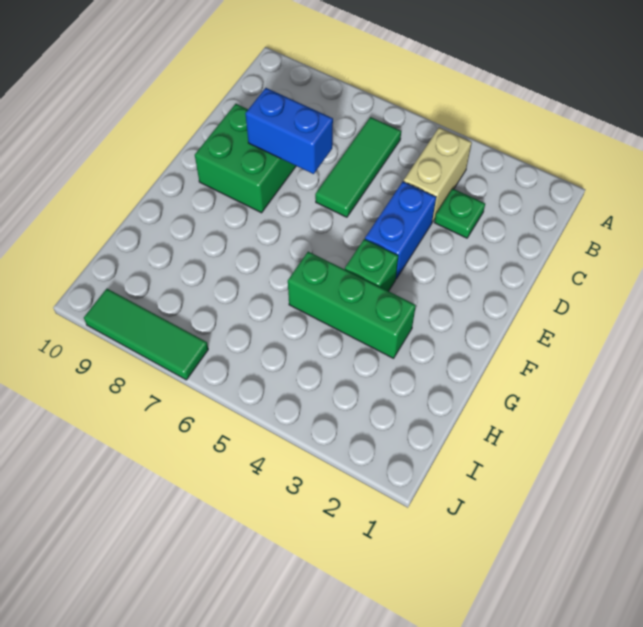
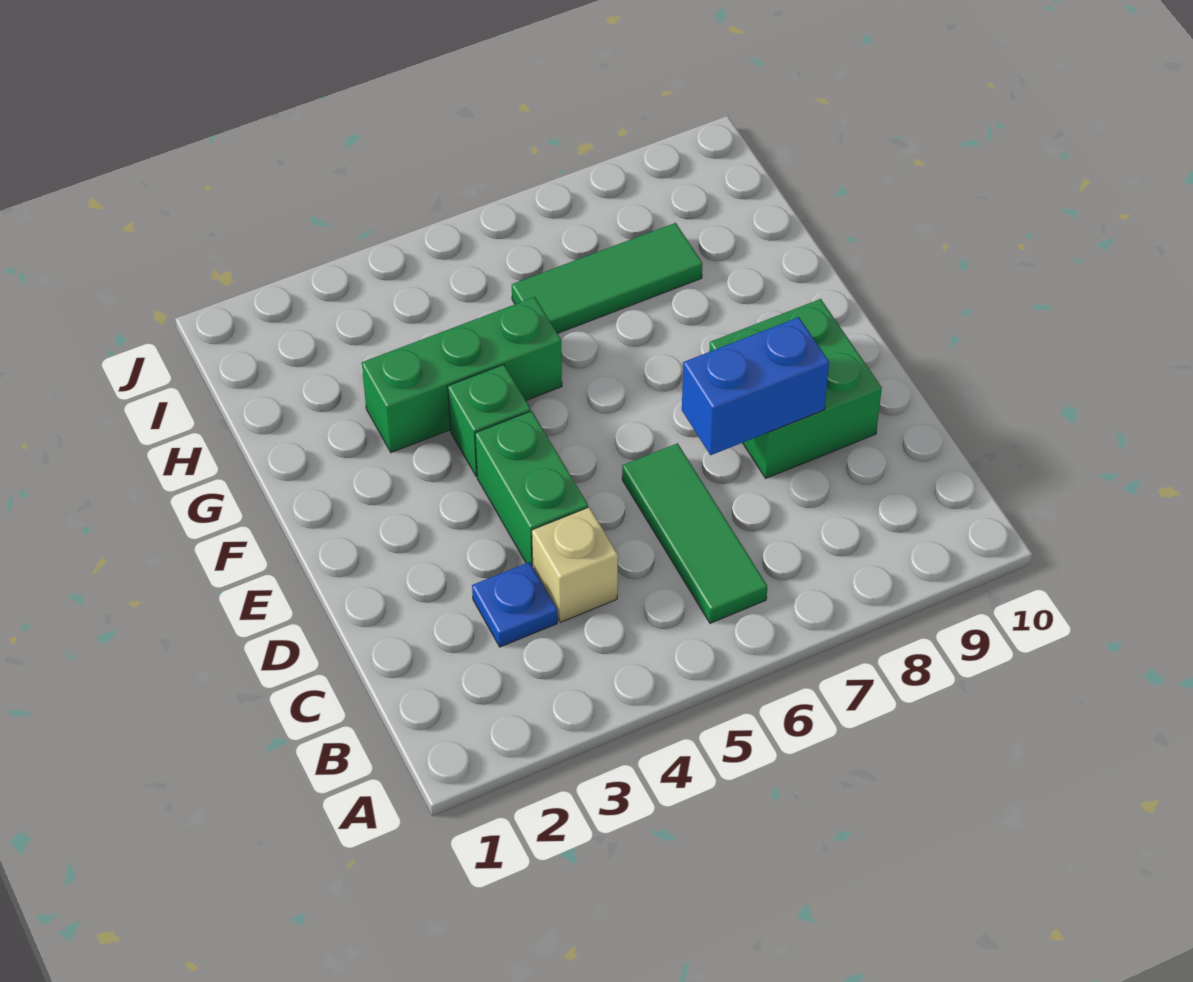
tan brick B4:C4 level 1 -> tan brick C4 level 1
green plate C3 level 1 -> blue plate C3 level 1
blue brick D4:E4 level 1 -> green brick D4:E4 level 1
green tile J7:J9 level 1 -> green tile H6:H8 level 1

